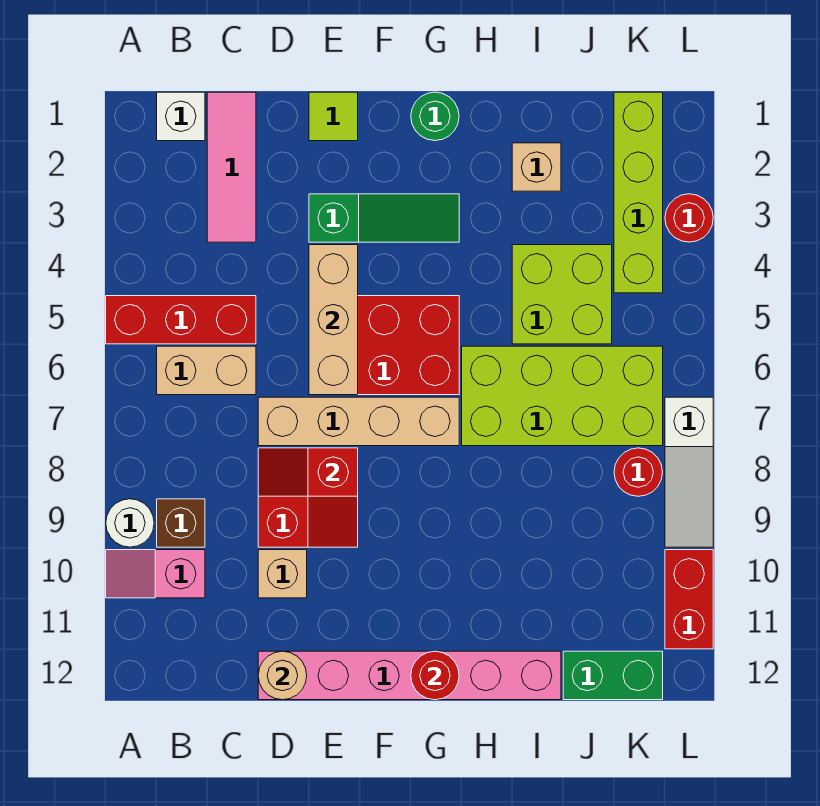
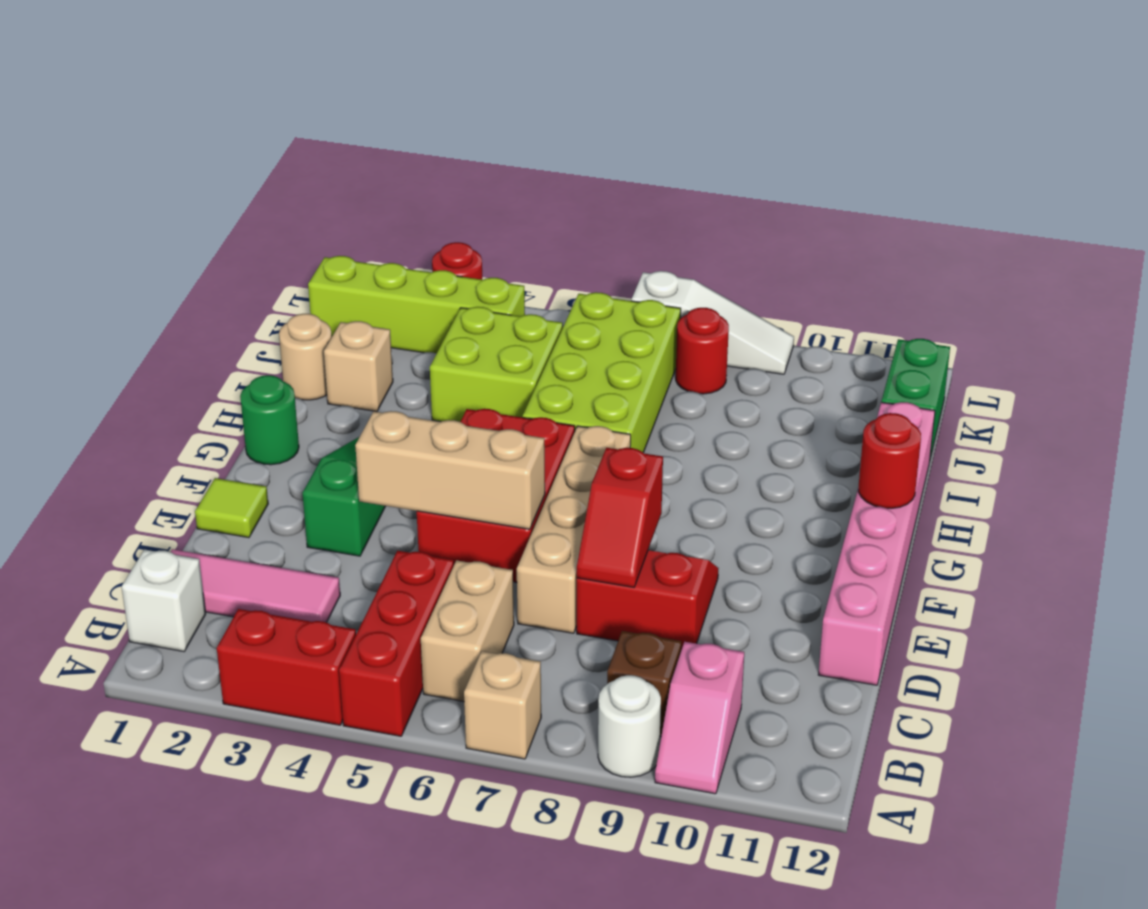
tan brick D10 level 1 -> tan brick A7 level 1
tan round brick D12 level 2 -> tan round brick I1 level 1
red brick L10:L11 level 1 -> red brick A3:A4 level 1

